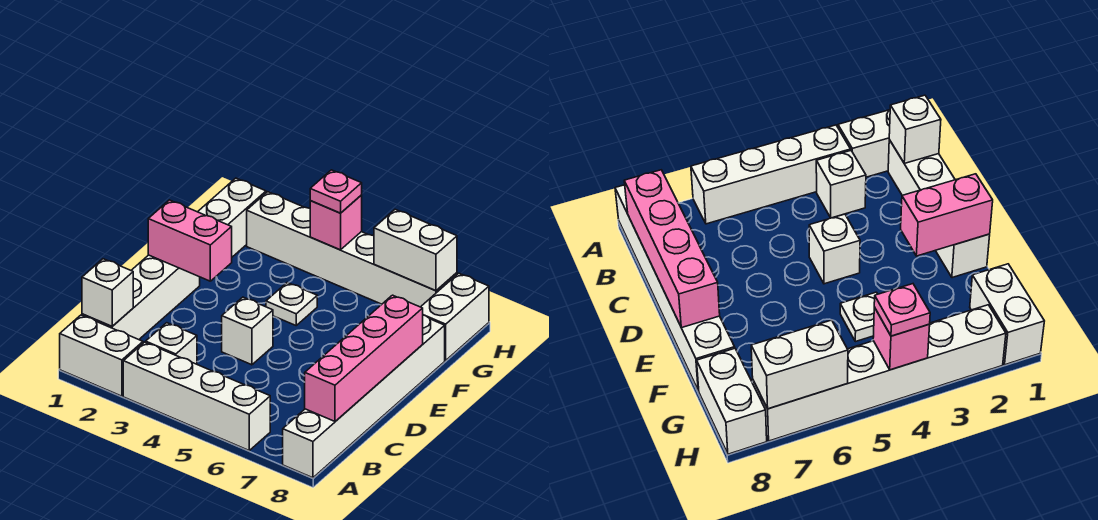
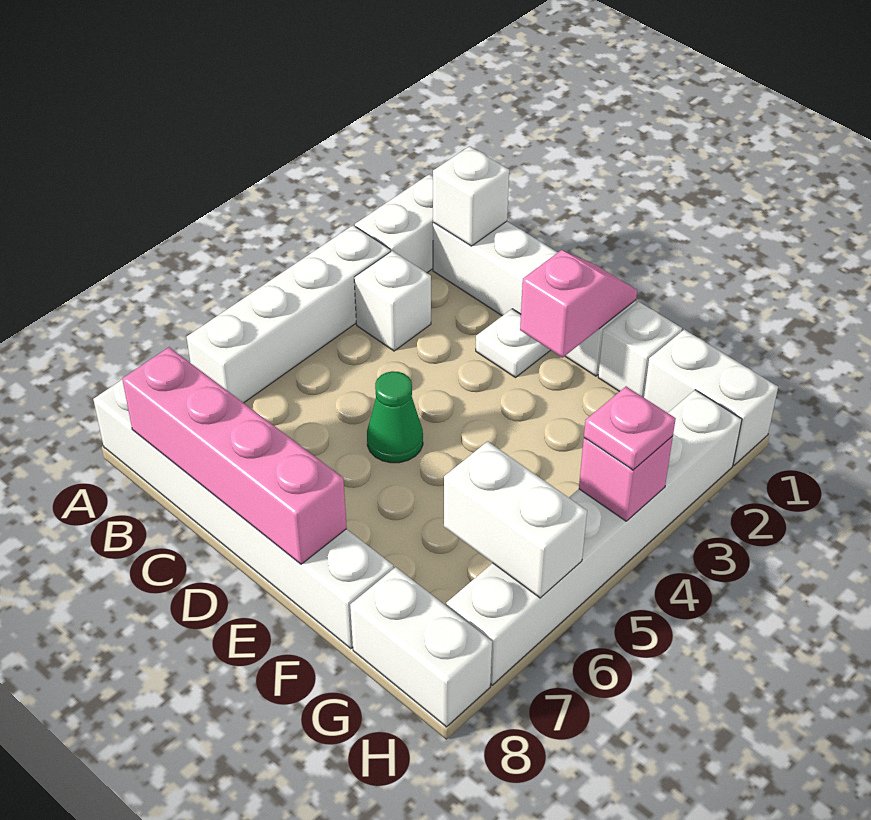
white brick D4 level 1 -> white brick F1 level 1
none -> green cone D5 level 1
pink brick E1:E2 level 2 -> pink slope E1:E2 level 2 top 2
white plate F4 level 1 -> white plate D2 level 1
white brick H6:H7 level 2 -> white brick G6:H6 level 2

